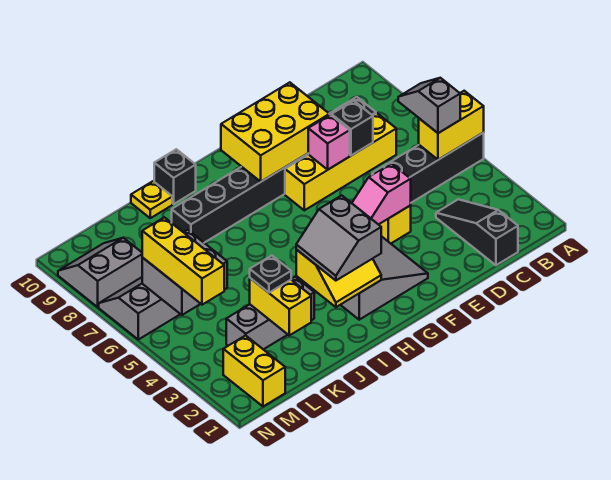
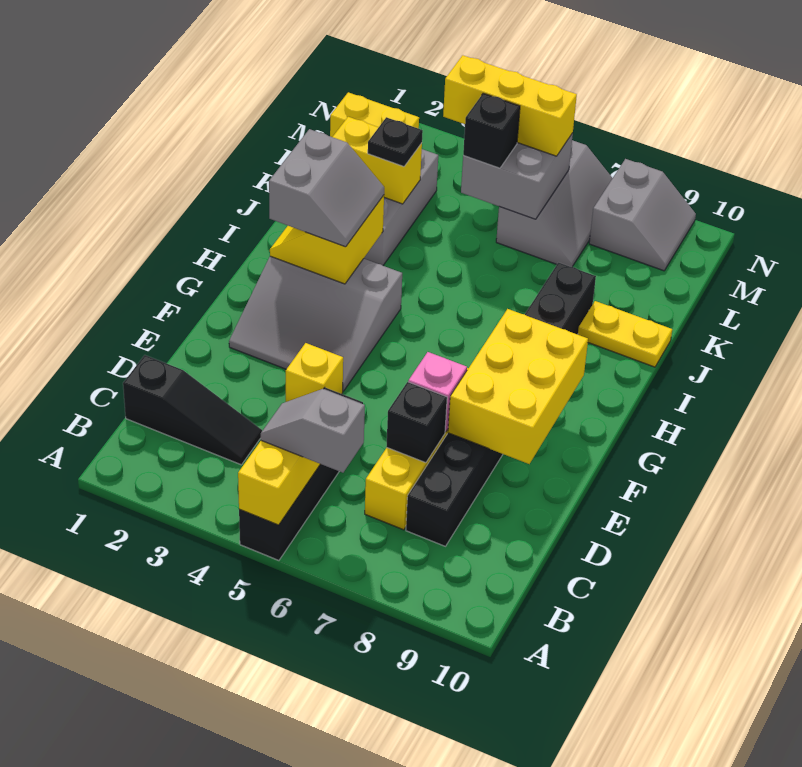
grey slope B5:B6 level 3 top 5 -> grey slope B5:B6 level 3 top 6
pink slope E4:F4 level 2 top E -> none
grey slope H2:I3 level 3 top H -> grey slope H2:I3 level 3 top 2
black brick I10 level 1 -> black brick L5 level 3
yellow plate J10 level 1 -> yellow plate J9:J10 level 1

